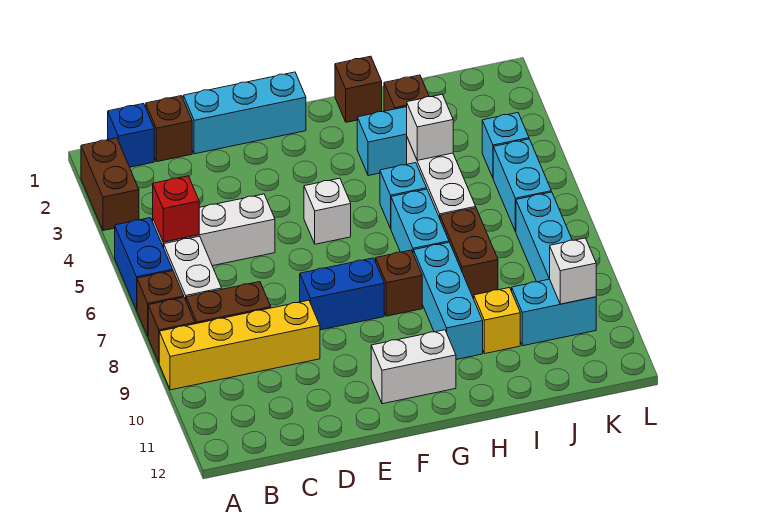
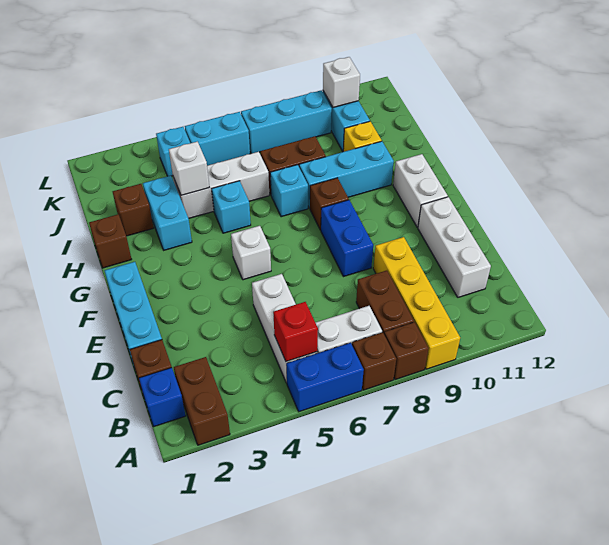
brown brick A2:A3 level 1 -> brown brick A2:B2 level 1
none -> white brick C11:E11 level 1
cyan brick H6:H7 level 1 -> cyan brick H7 level 1

